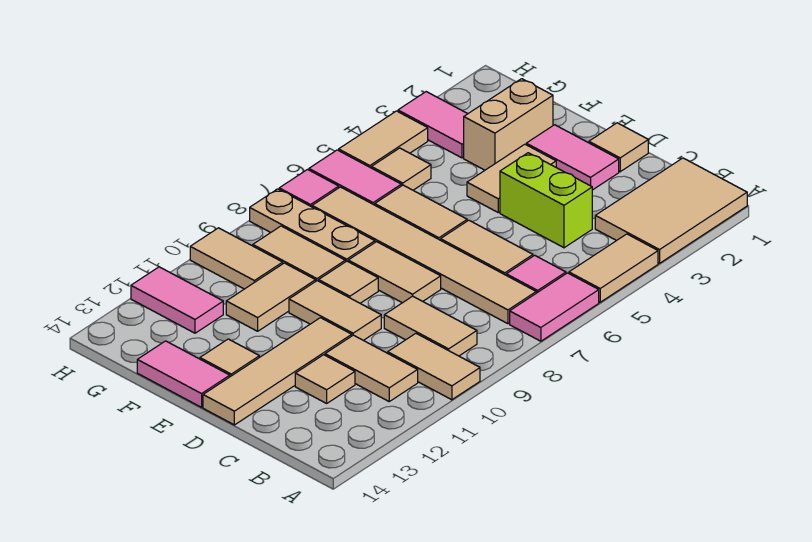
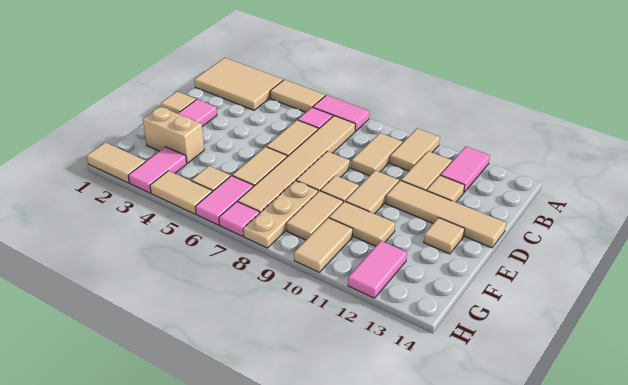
lime brick C4:D4 level 1 -> none
tan tile E3:E4 level 1 -> tan tile H1:H2 level 1
pink tile E14:F14 level 1 -> pink tile A12:B12 level 1

